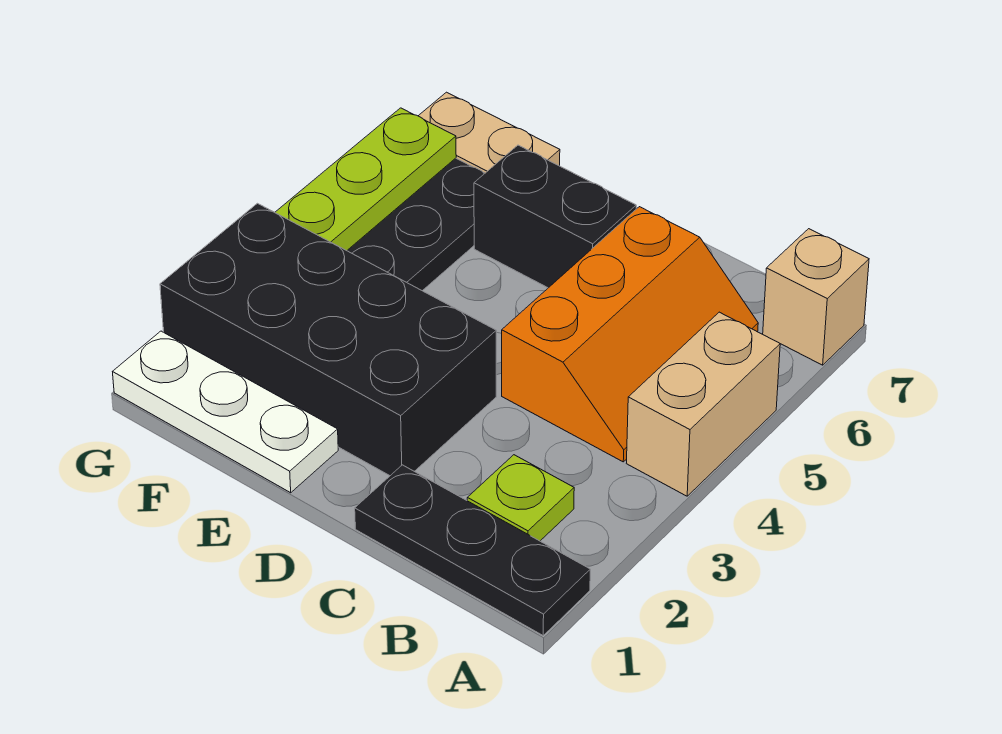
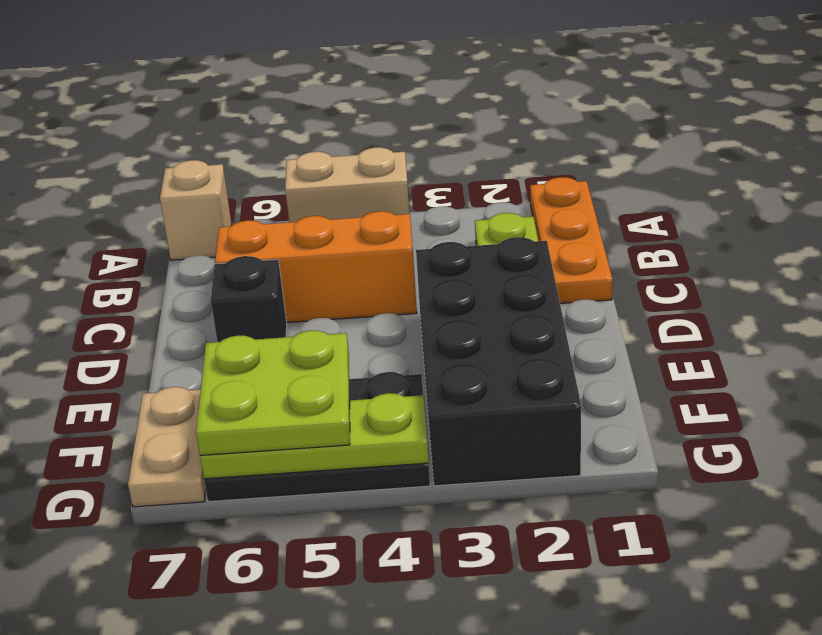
black plate A1:C1 level 1 -> orange plate A1:C1 level 1
black brick D6:E6 level 1 -> black brick D6 level 1
white plate E1:G1 level 1 -> none
none -> lime plate F5:G6 level 3

